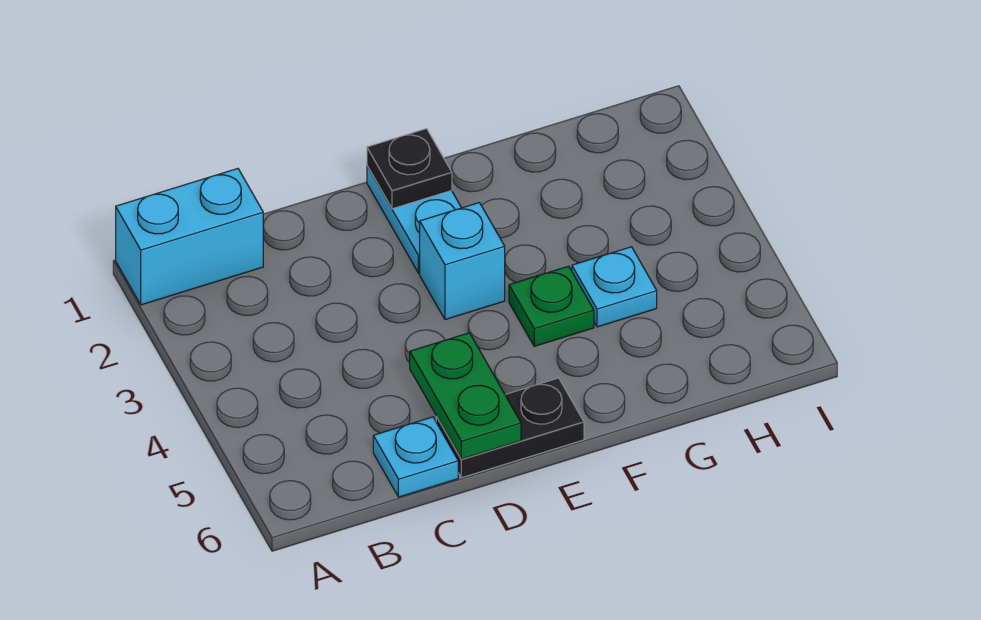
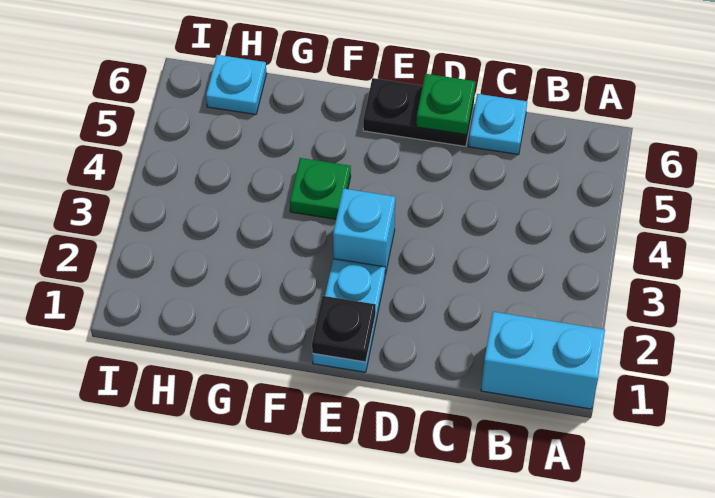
green plate D5:D6 level 2 -> green plate D6 level 2
cyan plate G4 level 1 -> cyan plate H6 level 1

